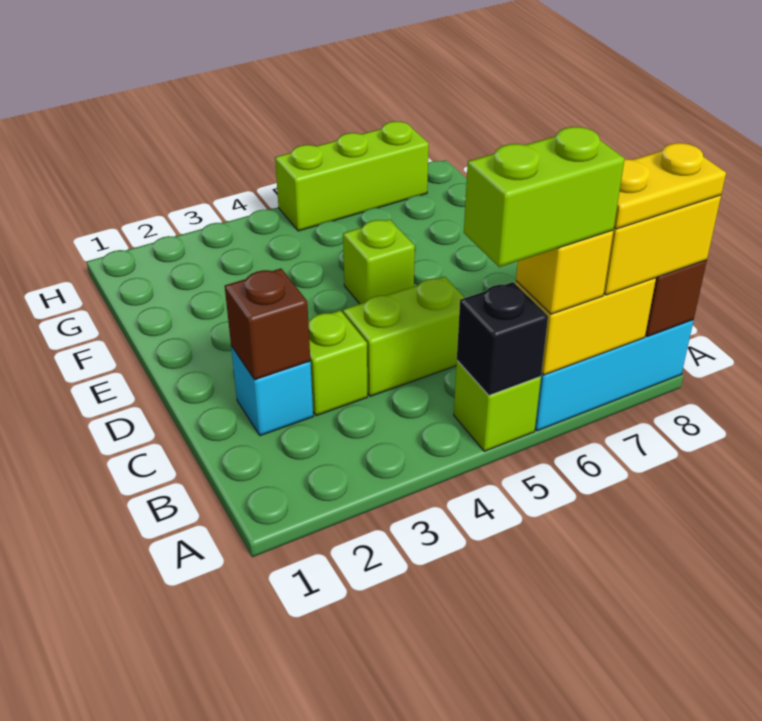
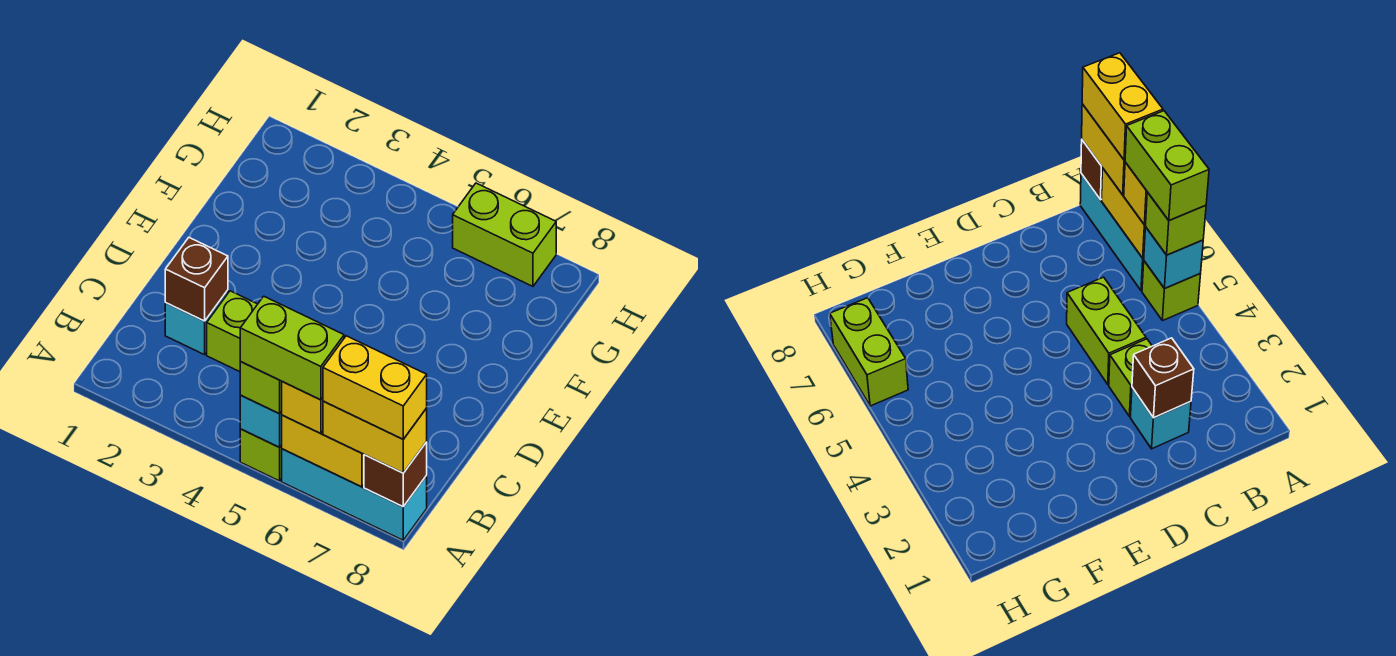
black brick A5 level 2 -> cyan brick A5 level 2
yellow plate A7:A8 level 4 -> yellow brick A7:A8 level 4
lime brick E5 level 1 -> lime brick A5 level 3
lime brick H5:H7 level 1 -> lime brick H6:H7 level 1

